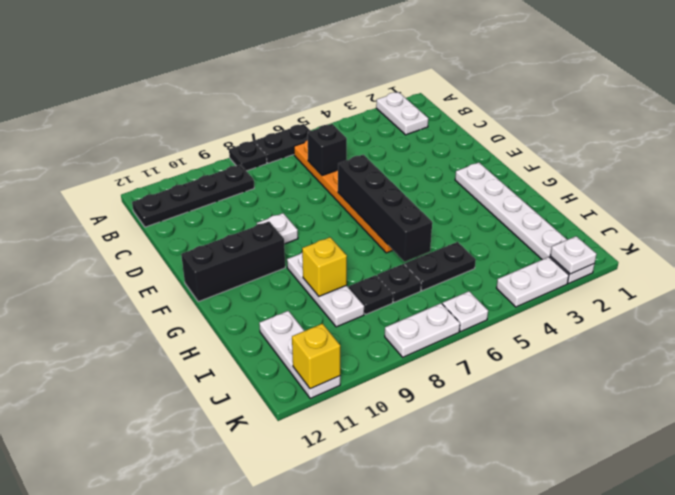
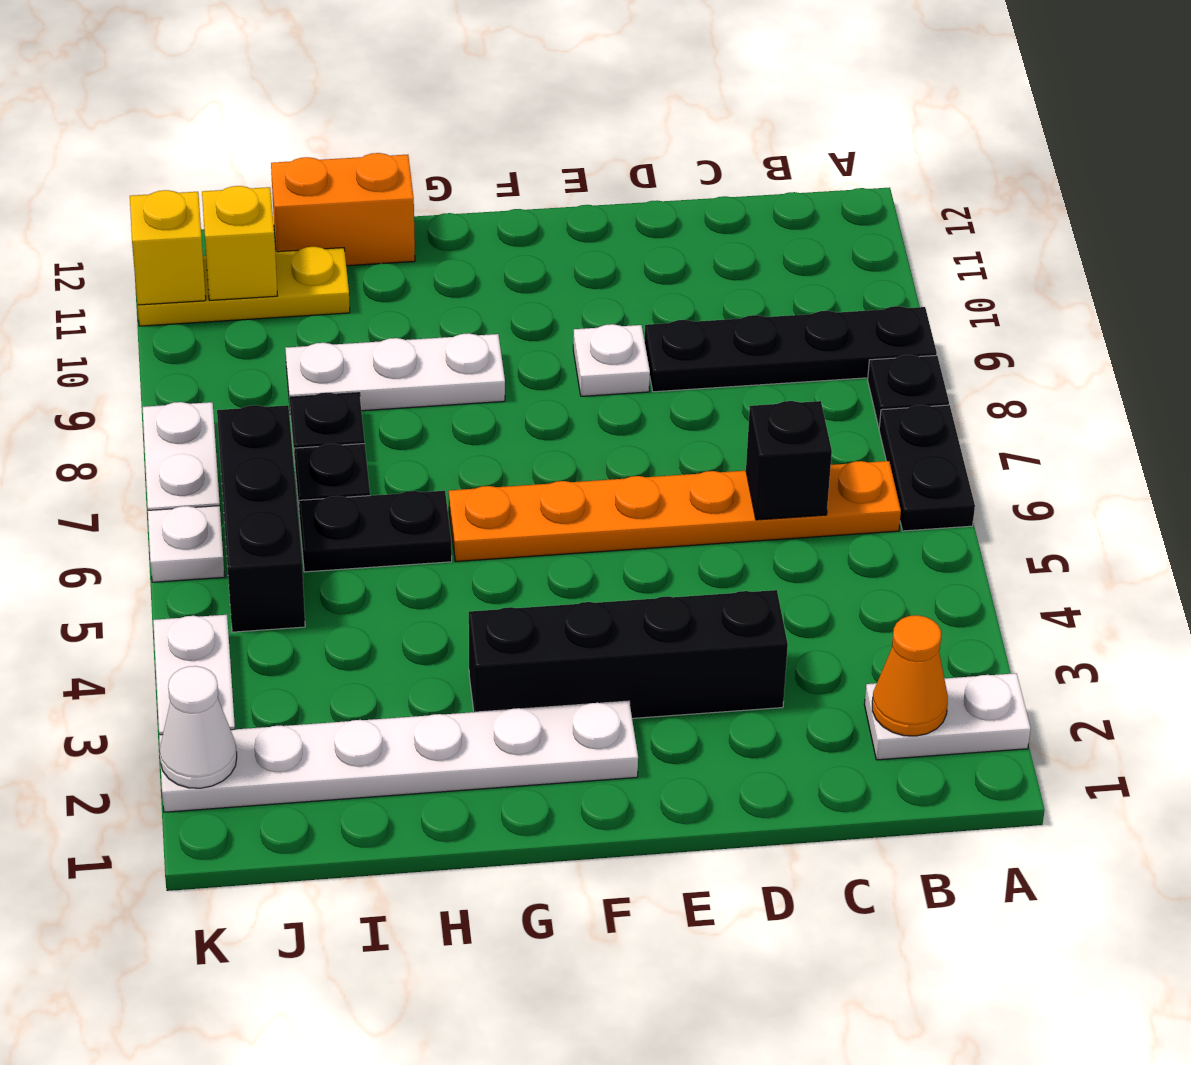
none -> orange cone B2 level 2
black plate B9:B12 level 1 -> black plate A9:D9 level 1
black brick E6:H6 level 2 -> black brick D3:G3 level 1
black brick F10:F12 level 1 -> black brick J5:J7 level 1
yellow brick H9 level 2 -> yellow brick J11 level 2
none -> orange brick H12:I12 level 1
black plate I5:I6 level 1 -> black plate H6:I6 level 1
white plate I11:K11 level 1 -> yellow plate I11:K11 level 1
white plate K2 level 2 -> white cone K2 level 2

